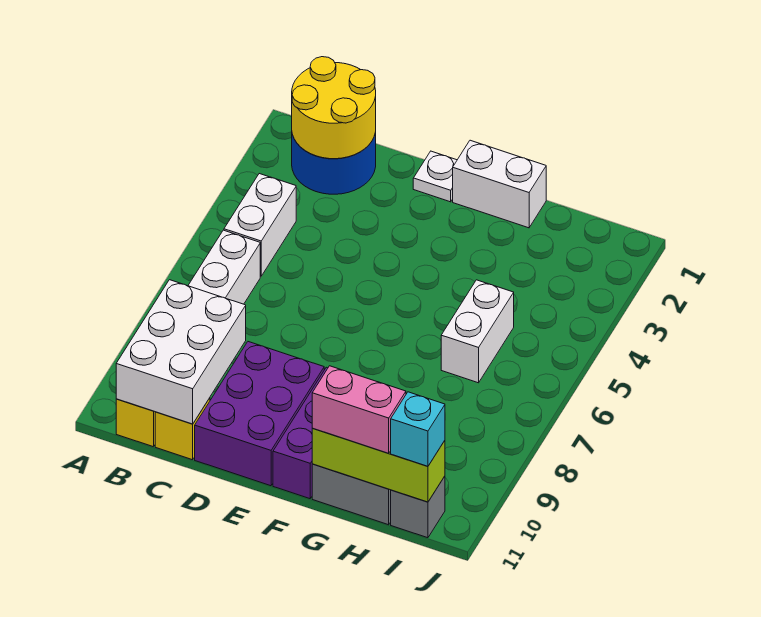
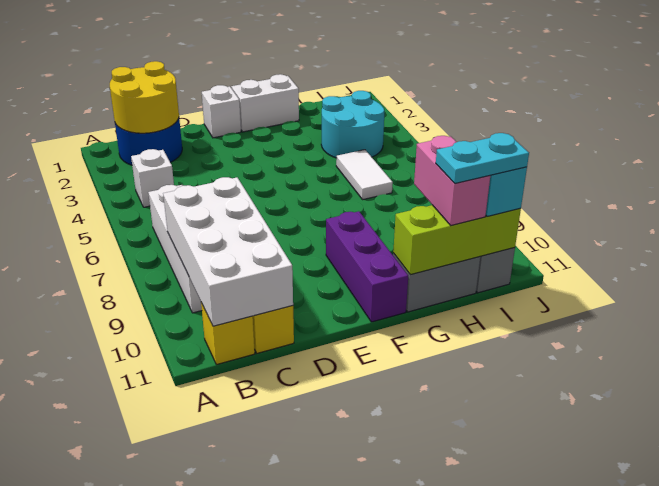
white brick B4:B5 level 1 -> white brick B4 level 1
white brick B9:C11 level 2 -> white brick B8:C11 level 2
purple brick D9:E11 level 1 -> none
white plate E1 level 1 -> white brick E1 level 1
pink brick G11:H11 level 3 -> pink brick H10:H11 level 3
none -> cyan round brick H3:I4 level 1
white brick H5:H6 level 1 -> white tile H5:H6 level 1
none -> cyan plate H11:I11 level 4

